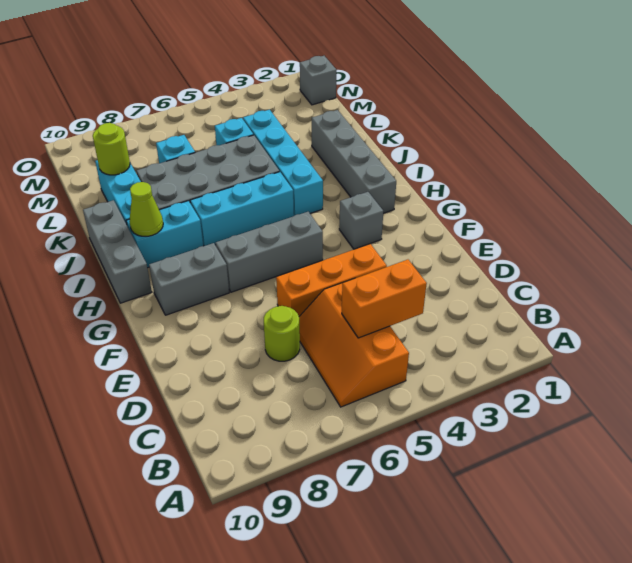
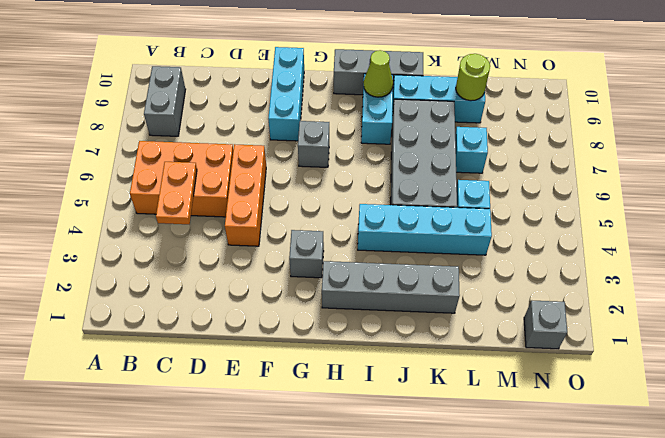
orange slope B5:D6 level 1 top 5 -> orange brick B5:D6 level 1
orange brick C4:C5 level 2 -> orange plate C4:C5 level 2
lime round brick D7 level 1 -> none
grey brick G5:G7 level 1 -> grey brick G7 level 1
grey brick G8:G9 level 1 -> grey brick B8:B9 level 1
cyan brick I5:I7 level 1 -> cyan brick F8:F10 level 1

